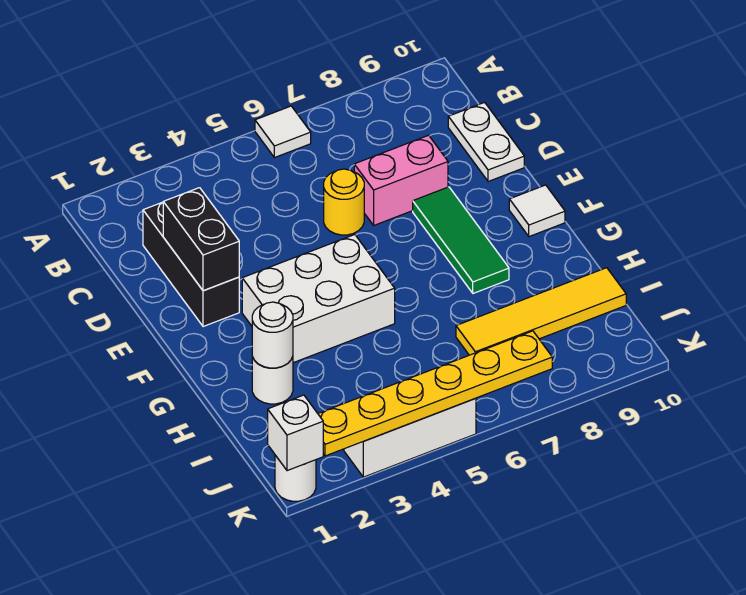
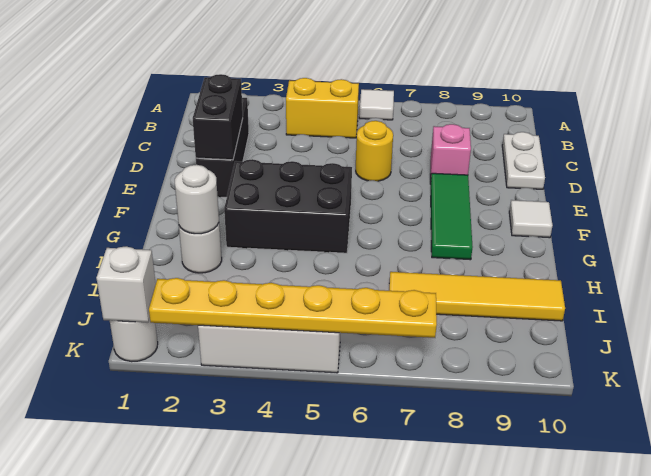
none -> yellow brick B4:B5 level 1
pink brick D7:D8 level 1 -> pink brick D8 level 1
white brick F3:G5 level 1 -> black brick F3:G5 level 1

